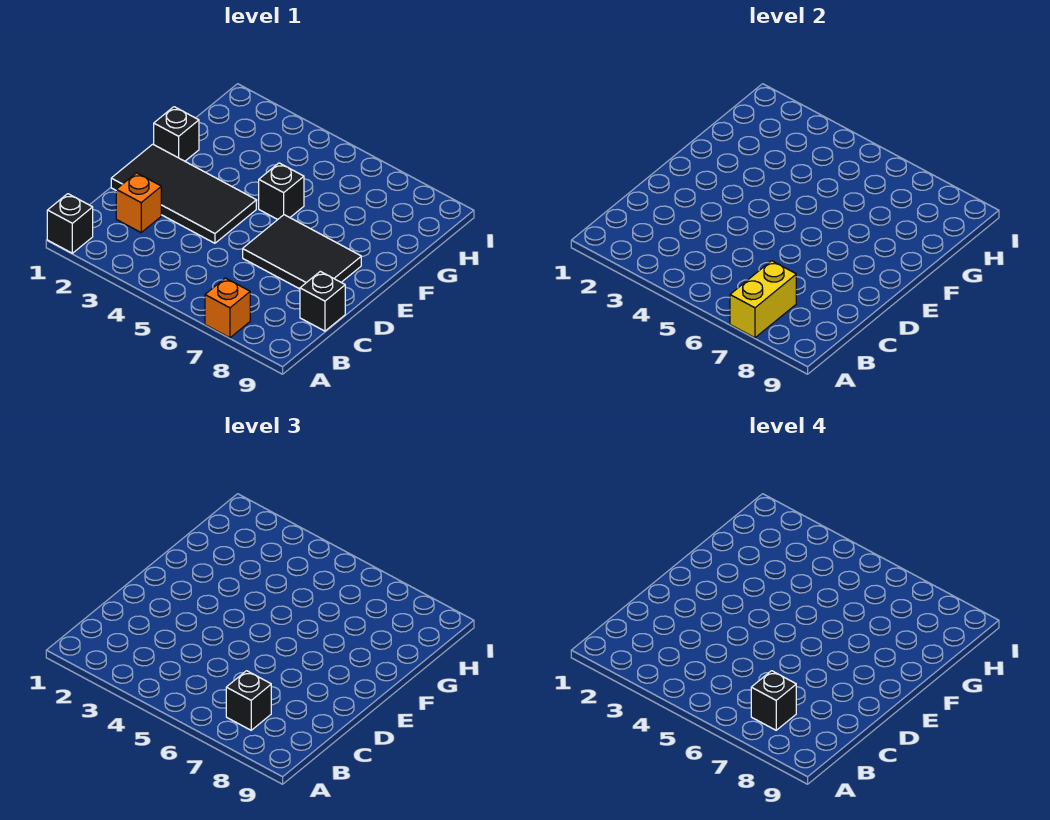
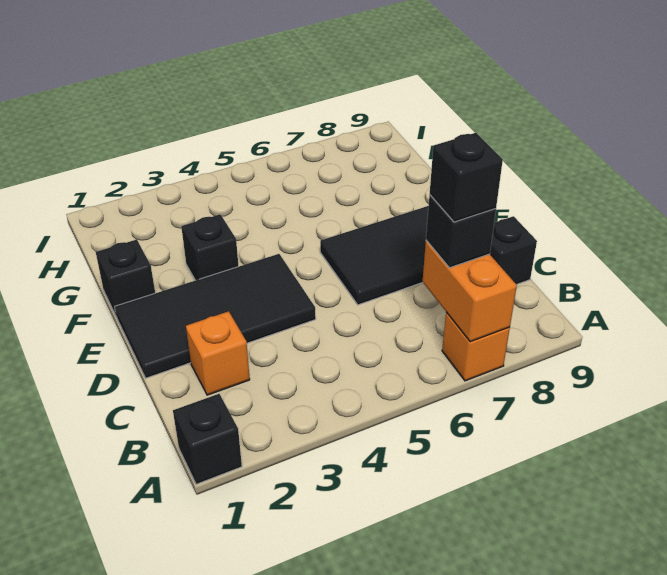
yellow brick A7:B7 level 2 -> orange brick A7:B7 level 2
black brick F5 level 1 -> black brick F3 level 1

